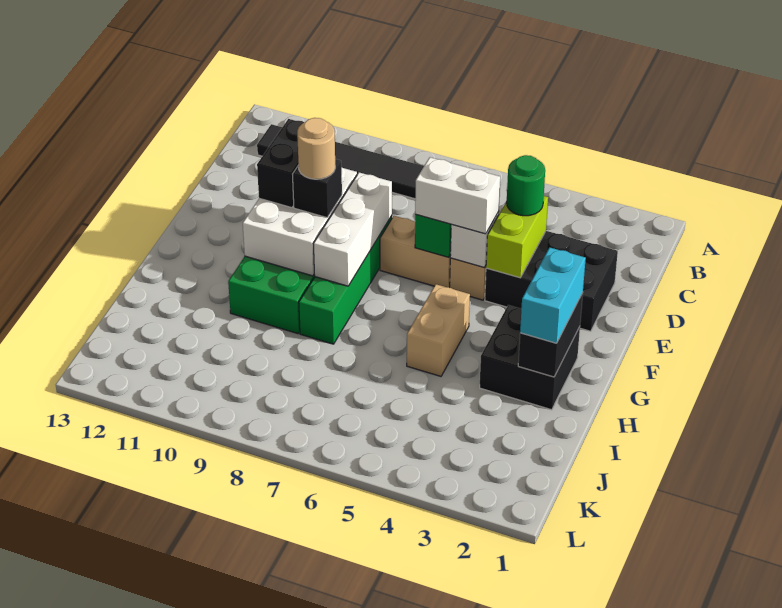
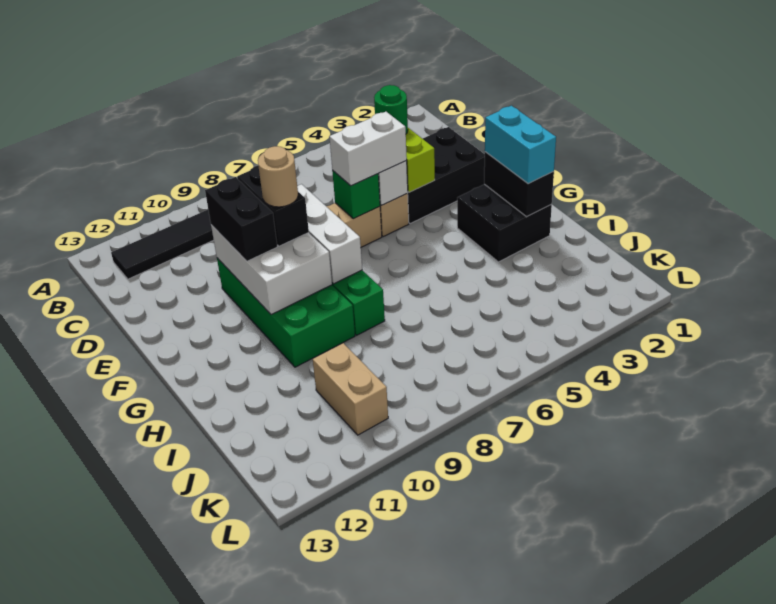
black brick F9 level 3 -> black brick E9:F9 level 3
tan brick G5:H5 level 1 -> tan brick J10:K10 level 1

